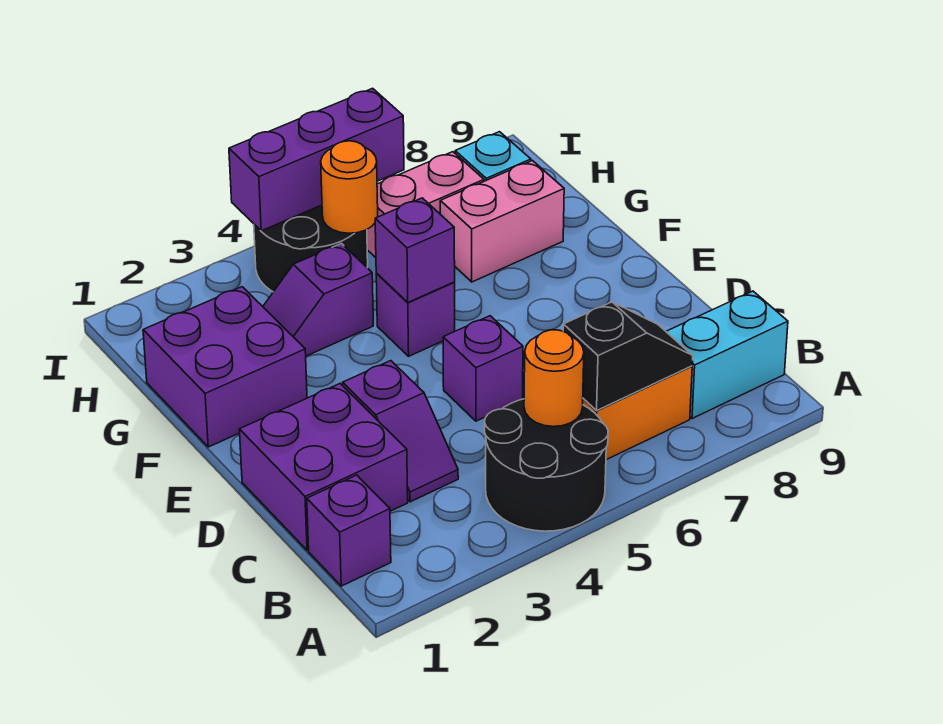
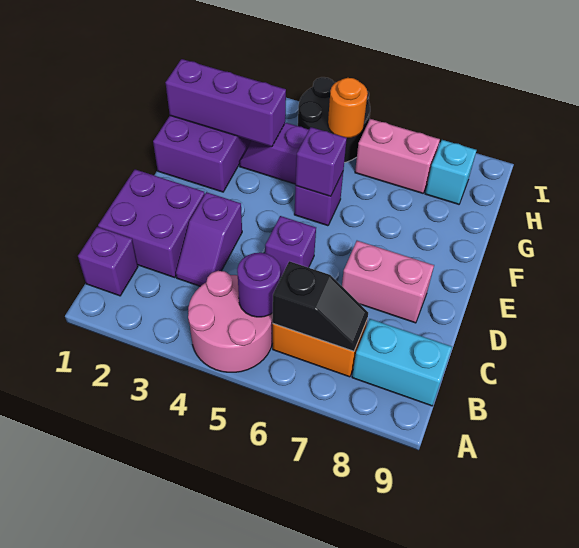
black round brick A4:B5 level 1 -> pink round brick A4:B5 level 1
orange round brick B5 level 2 -> purple round brick B5 level 2
pink brick G7:G8 level 1 -> pink brick D7:D8 level 1
purple brick I4:I6 level 2 -> purple brick G1:G3 level 2

